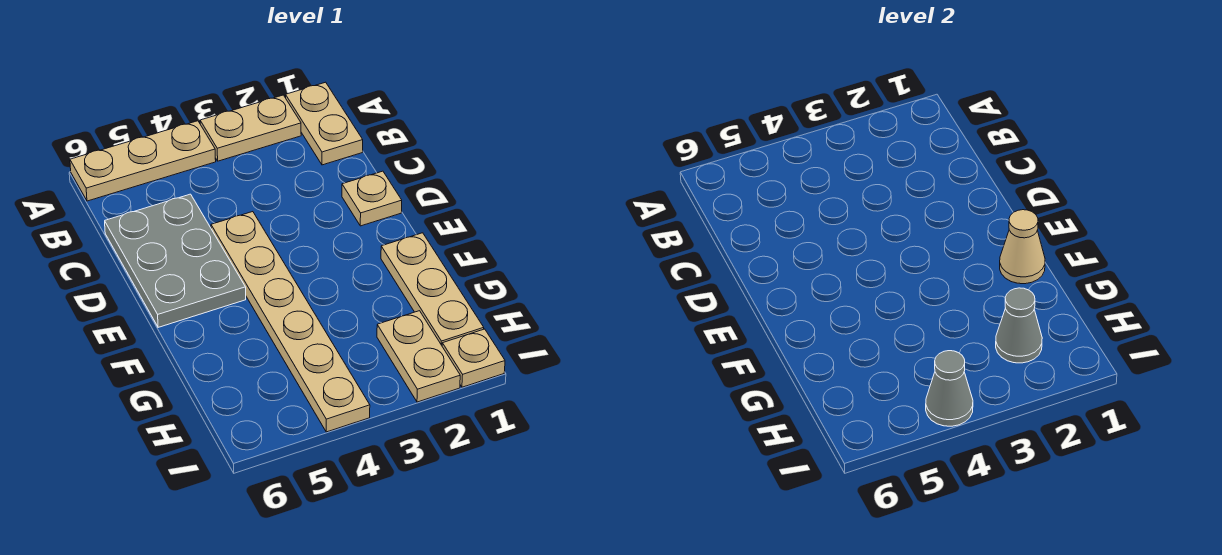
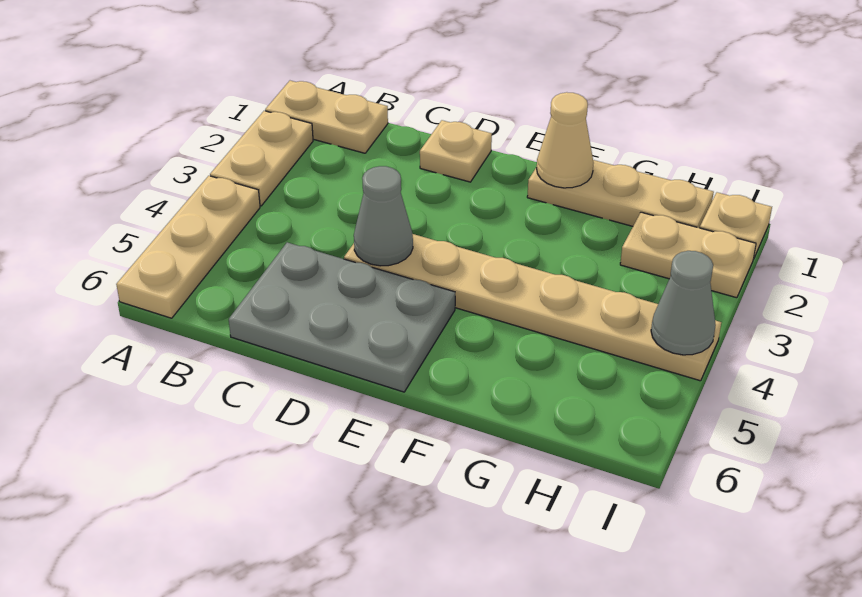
grey cone H2 level 2 -> grey cone D4 level 2

